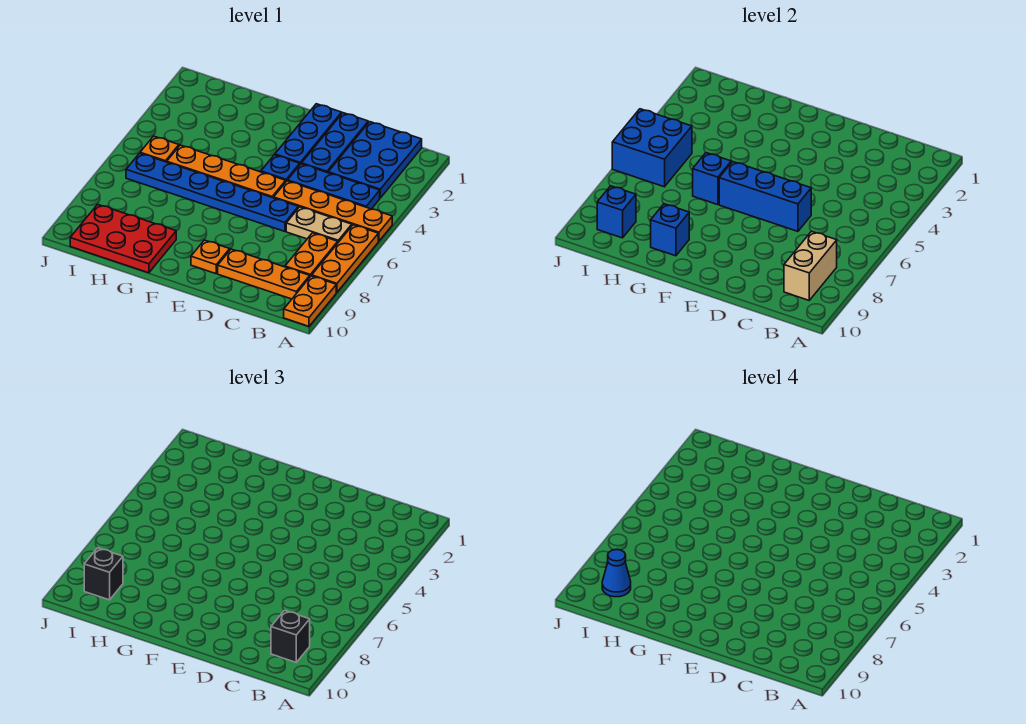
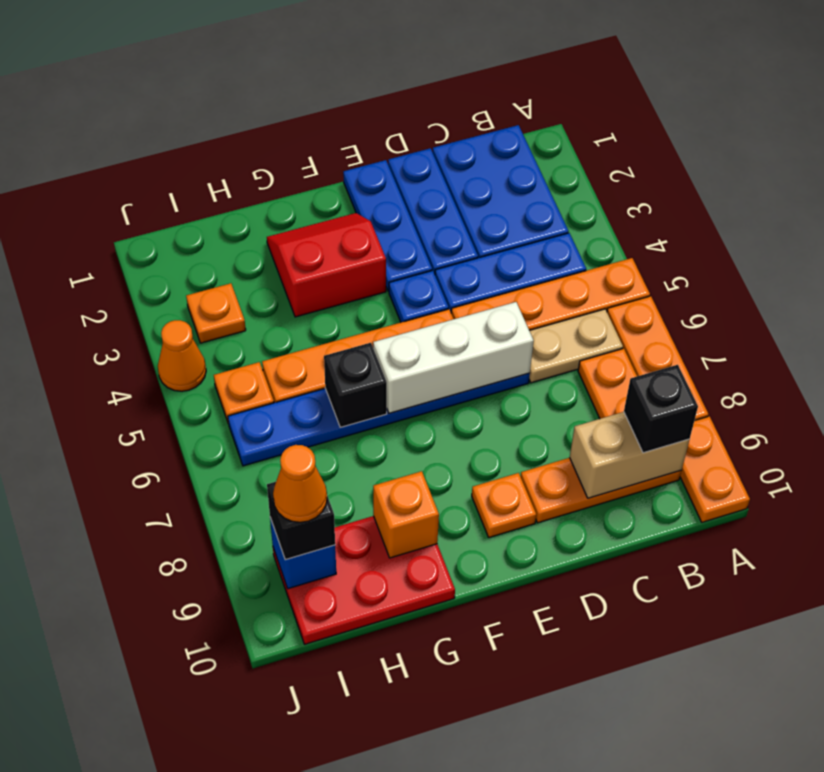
tan brick B8:B9 level 2 -> tan brick B9:C9 level 2
blue brick D6:F6 level 2 -> white brick D6:F6 level 2
none -> red slope F2:G3 level 1 top 3
blue brick G6 level 2 -> black brick G6 level 2
blue brick G9 level 2 -> orange brick G9 level 2
none -> orange plate I3 level 1
blue brick I5:J6 level 2 -> none
blue cone I9 level 4 -> orange cone I9 level 4
none -> orange cone J4 level 1

